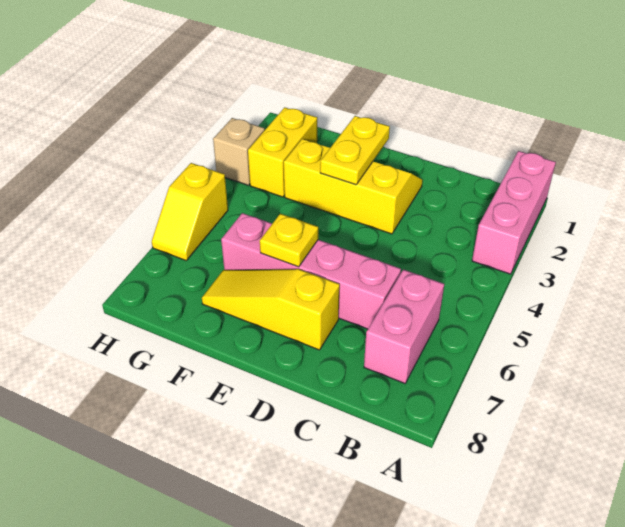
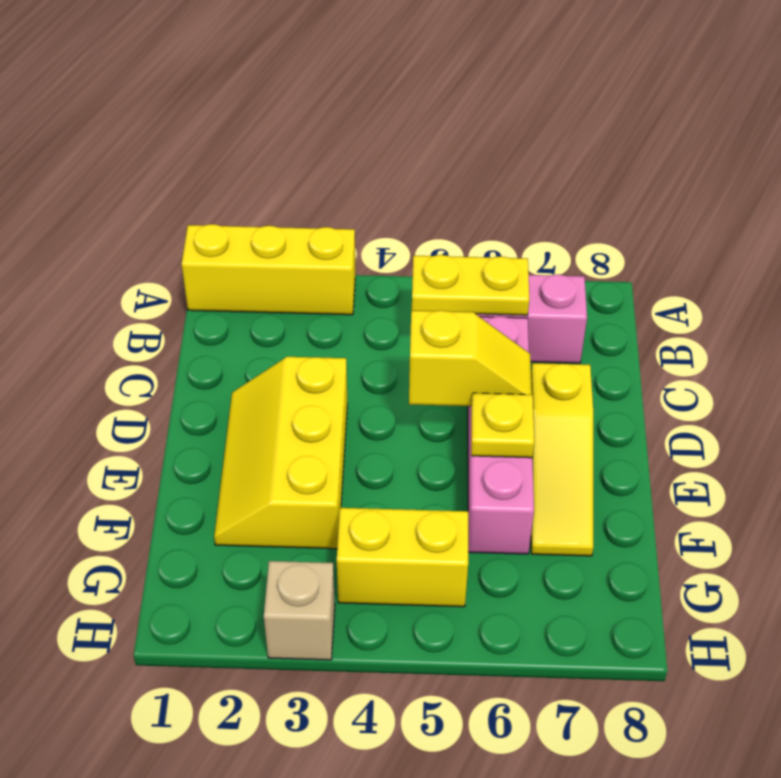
pink brick A1:A3 level 1 -> yellow brick A1:A3 level 1
yellow plate E2:E3 level 2 -> yellow plate B5:B6 level 2
yellow brick G2:G3 level 1 -> yellow brick G4:G5 level 1
yellow slope H5:H6 level 1 top 5 -> yellow slope D5:D6 level 2 top 5

